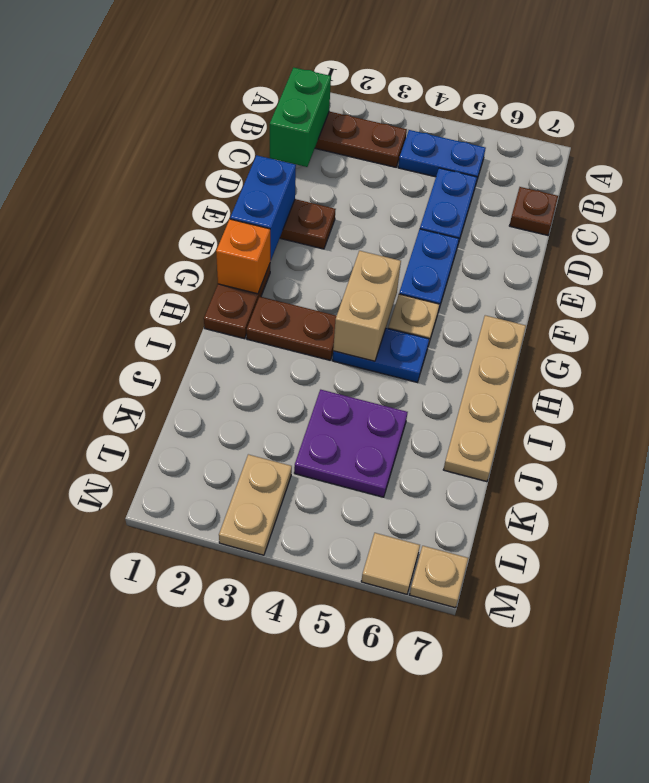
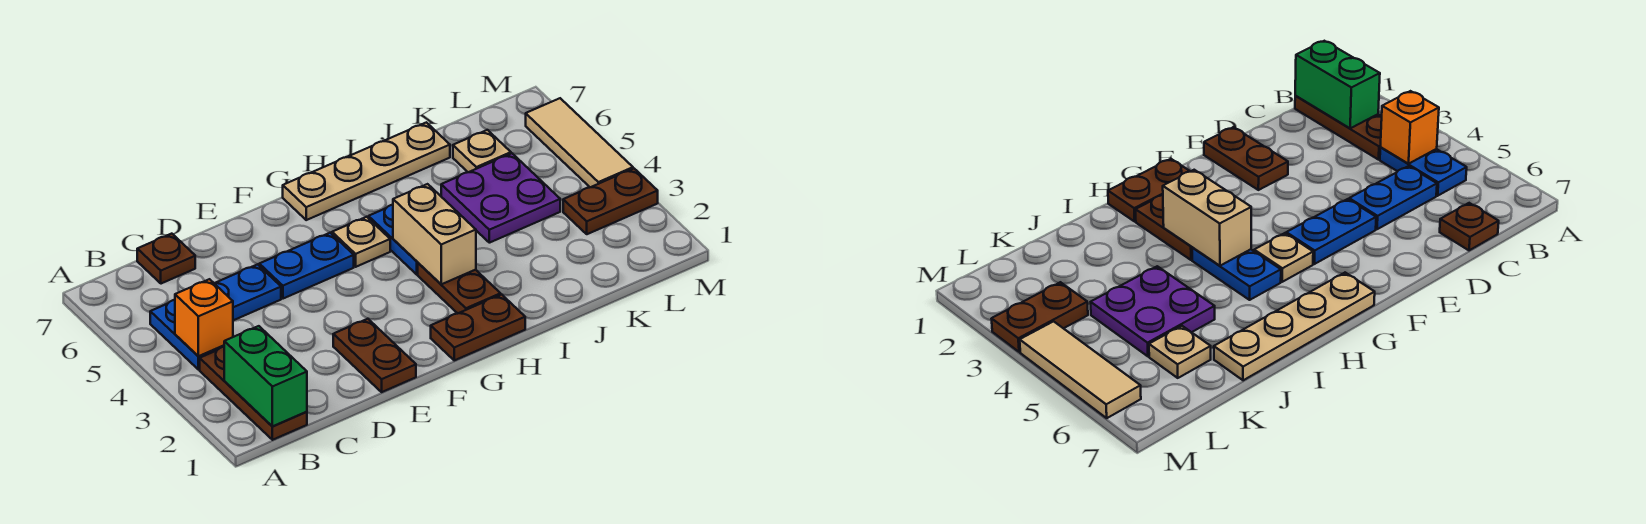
green brick B1:C1 level 2 -> green brick B1:B2 level 2
blue brick E1:F1 level 2 -> none
orange brick G1 level 2 -> orange brick B4 level 2
tan brick G4:H4 level 2 -> tan brick H3:H4 level 2
tan plate L3:M3 level 1 -> brown plate L3:M3 level 1
tan tile M6 level 1 -> tan tile M4:M6 level 1
tan plate M7 level 1 -> tan plate K6 level 1

